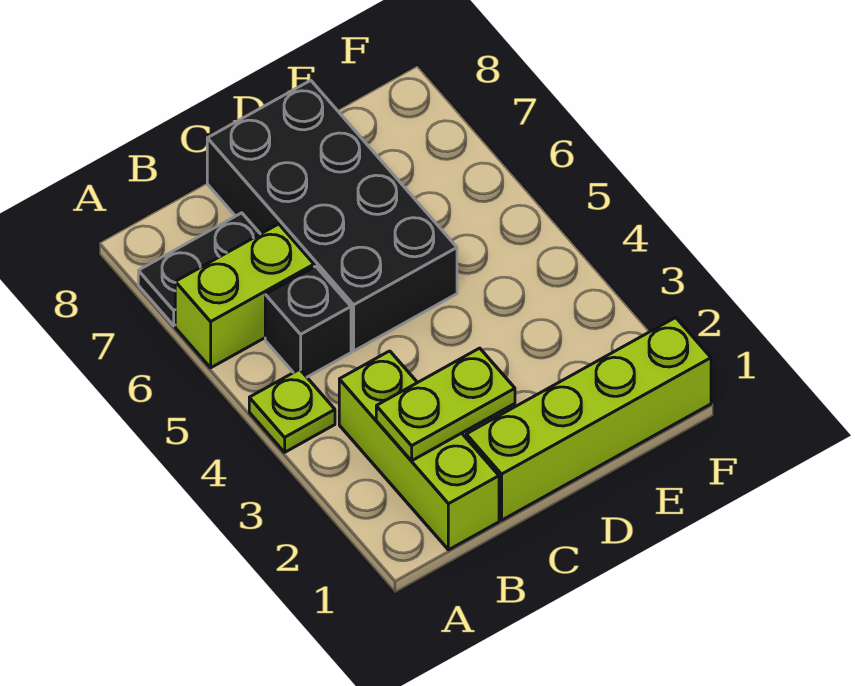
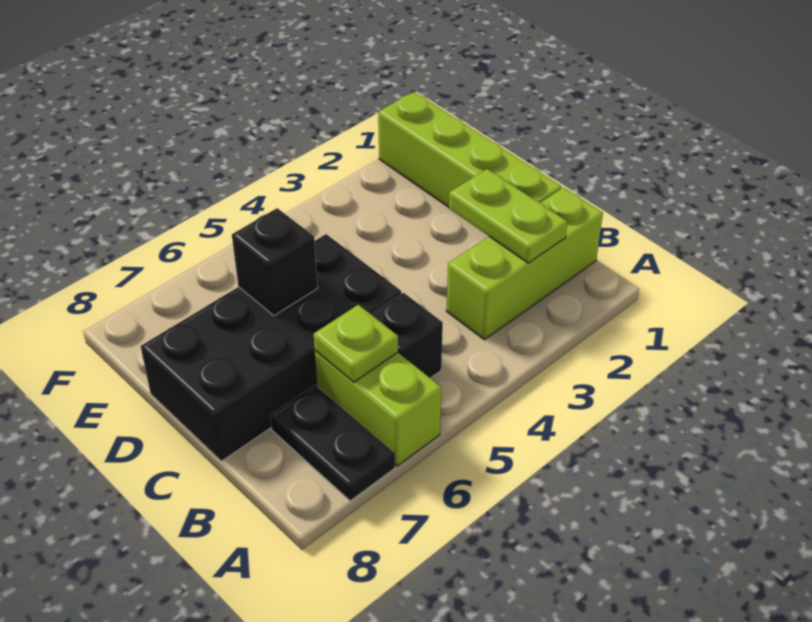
lime plate A4 level 1 -> lime plate B6 level 2
none -> black brick D6 level 2

